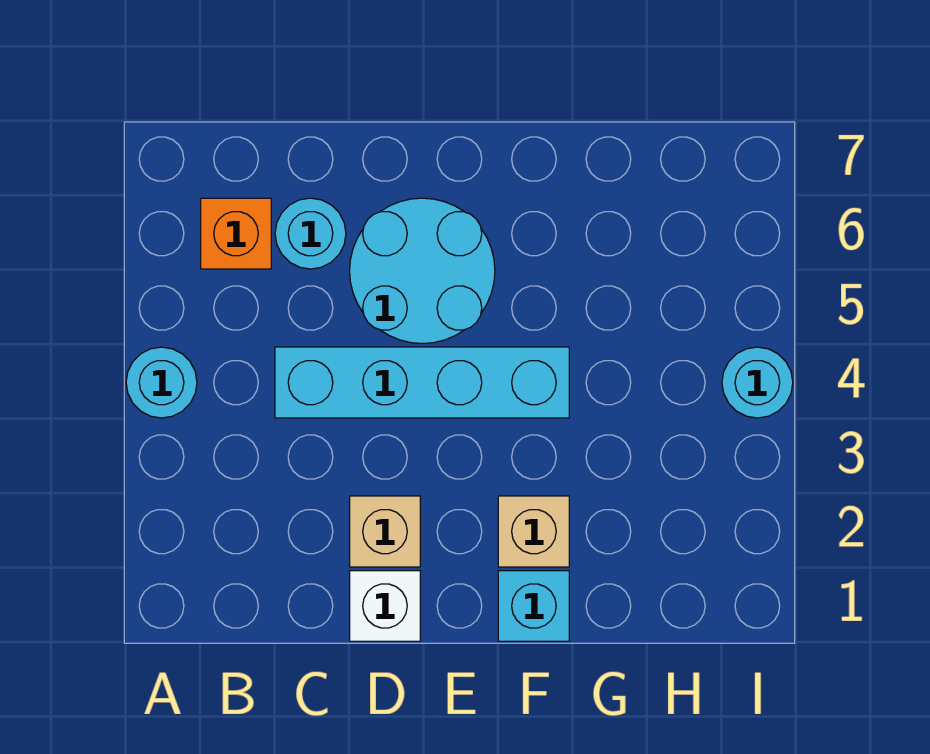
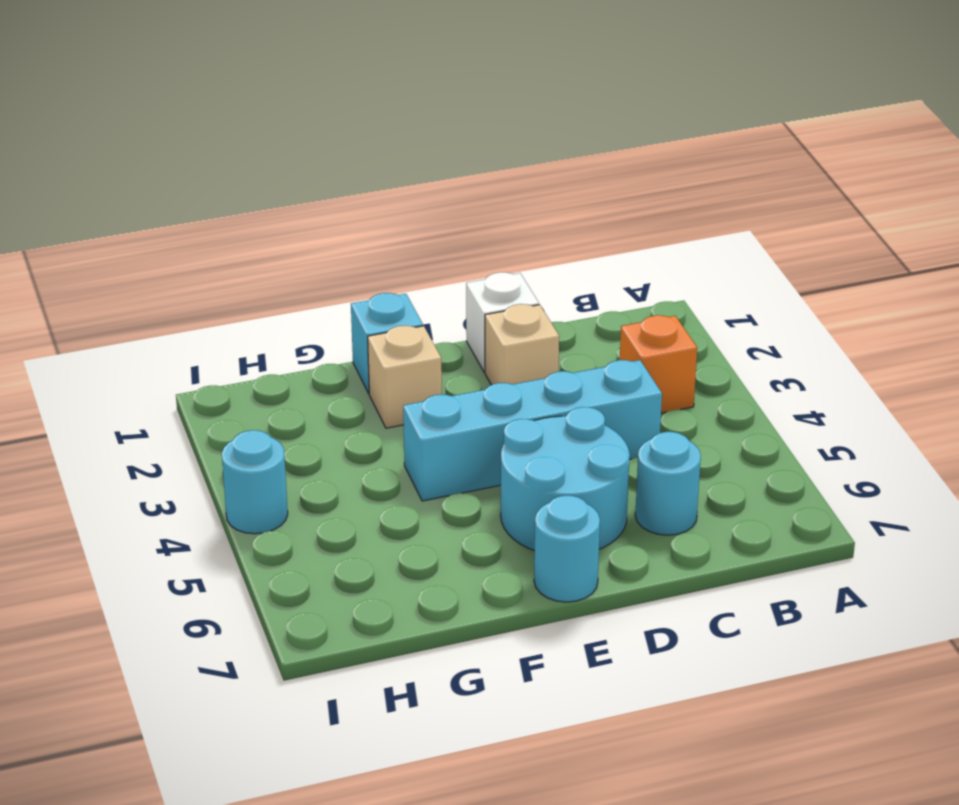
cyan round brick A4 level 1 -> cyan round brick E7 level 1
orange brick B6 level 1 -> orange brick B3 level 1

